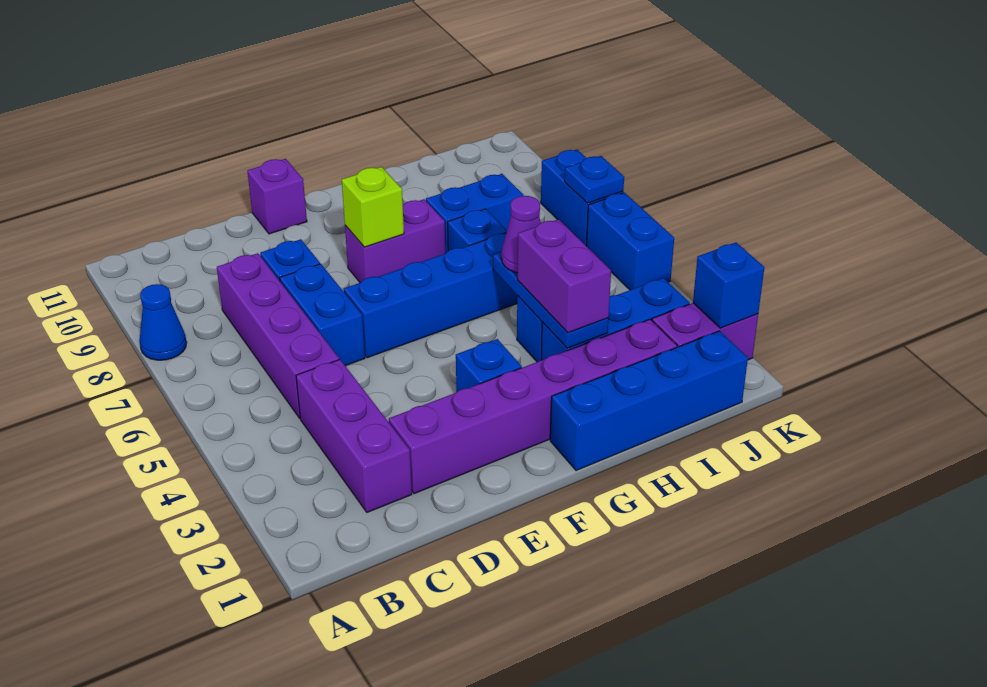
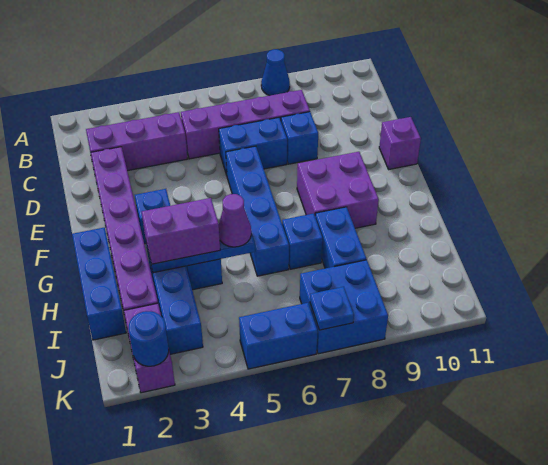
purple brick F8:G8 level 1 -> purple brick F8:G9 level 1
lime brick F8 level 2 -> none
blue brick G1:J1 level 1 -> blue brick G1:I1 level 1
blue brick K2 level 2 -> blue round brick K2 level 2
blue brick K7:K8 level 1 -> blue brick J7:K8 level 1

